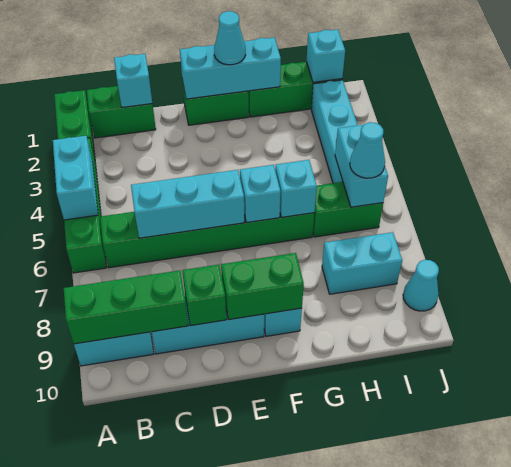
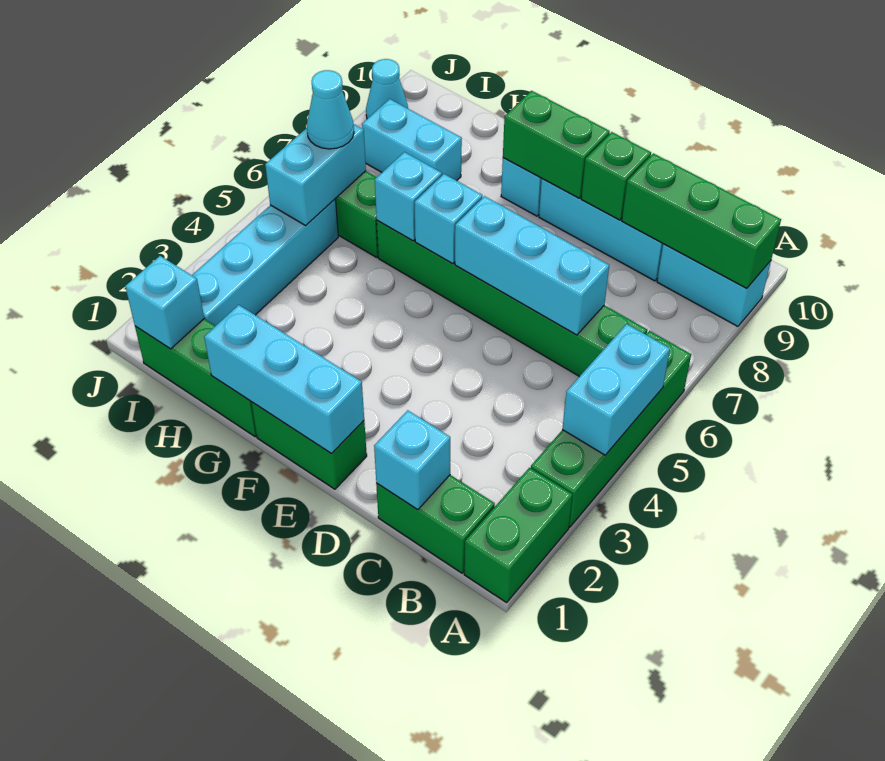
cyan cone F1 level 3 -> none

